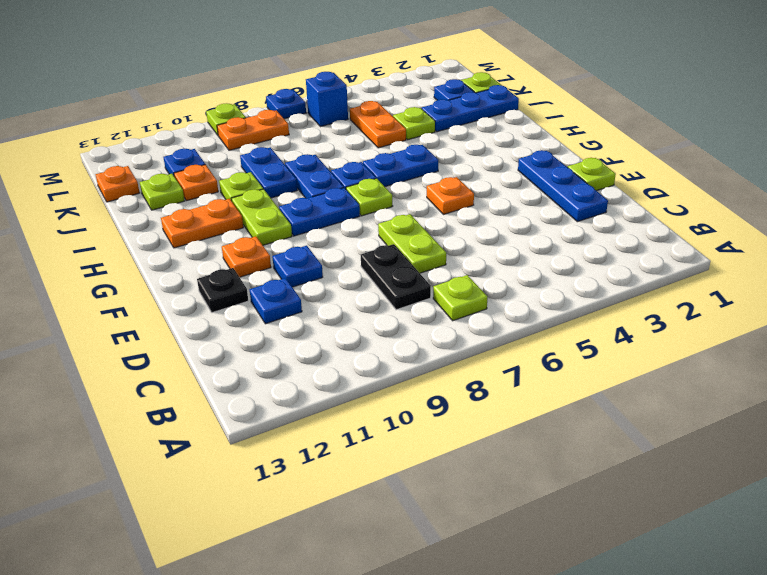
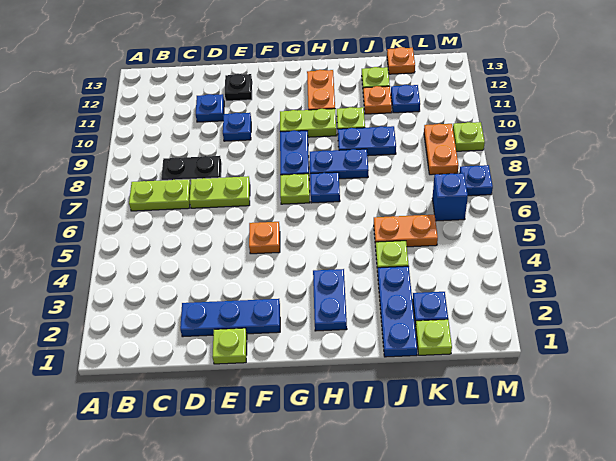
lime plate B7 level 1 -> lime plate B7:C7 level 1
orange plate F11 level 1 -> none
blue plate H5:H6 level 1 -> blue plate H2:H3 level 1

